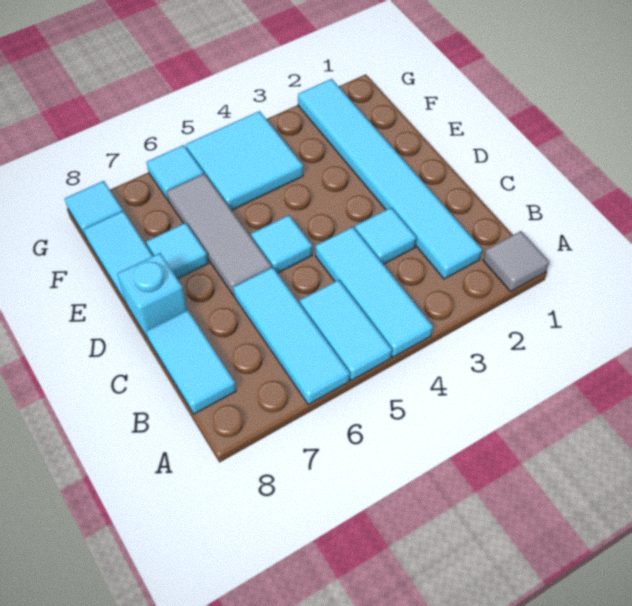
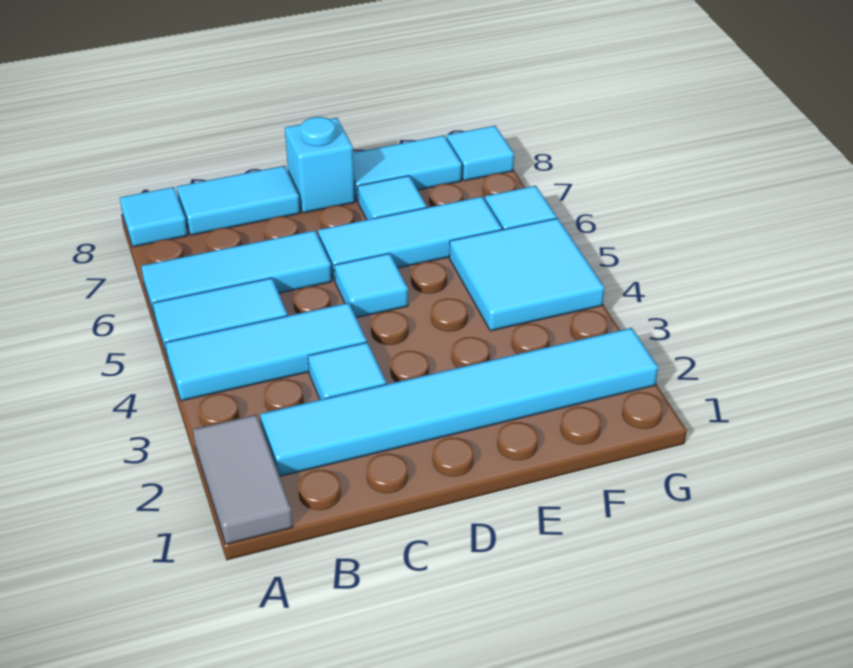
grey tile A1 level 1 -> grey tile A1:A2 level 1
none -> cyan tile A8 level 1
grey tile D6:F6 level 1 -> cyan tile D6:F6 level 1

